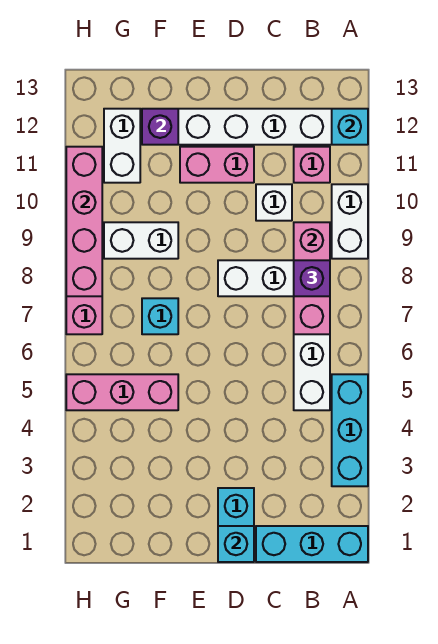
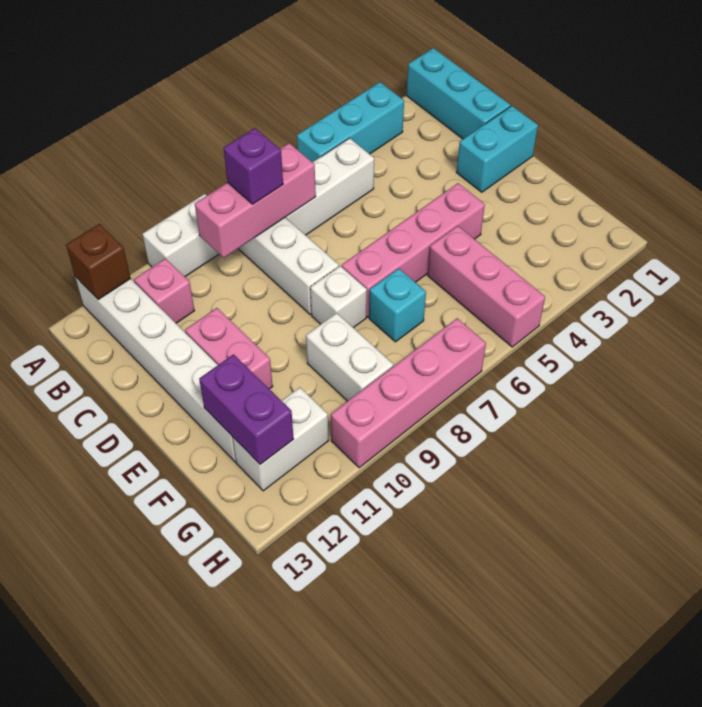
cyan brick A12 level 2 -> brown brick A12 level 2
white brick C10 level 1 -> white brick E8 level 1
cyan brick D1 level 2 -> none
purple brick F12 level 2 -> purple brick F12:G12 level 2
pink brick H8:H11 level 2 -> pink brick E4:E7 level 1

